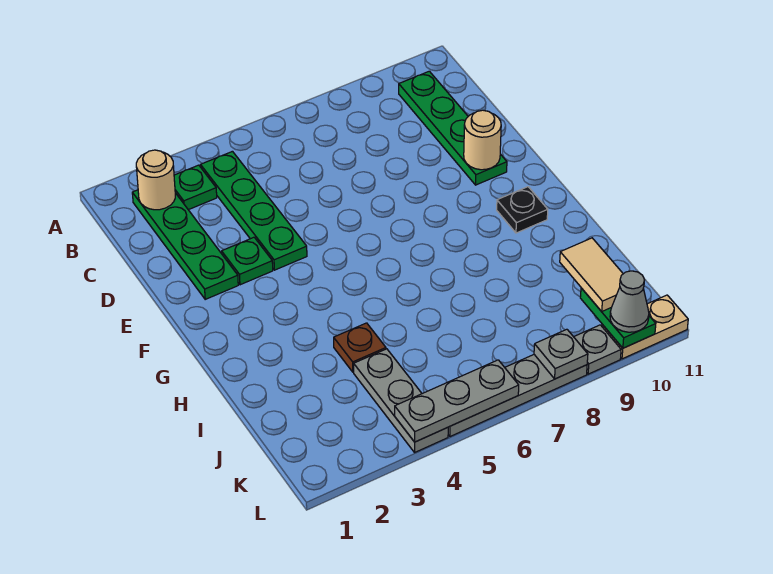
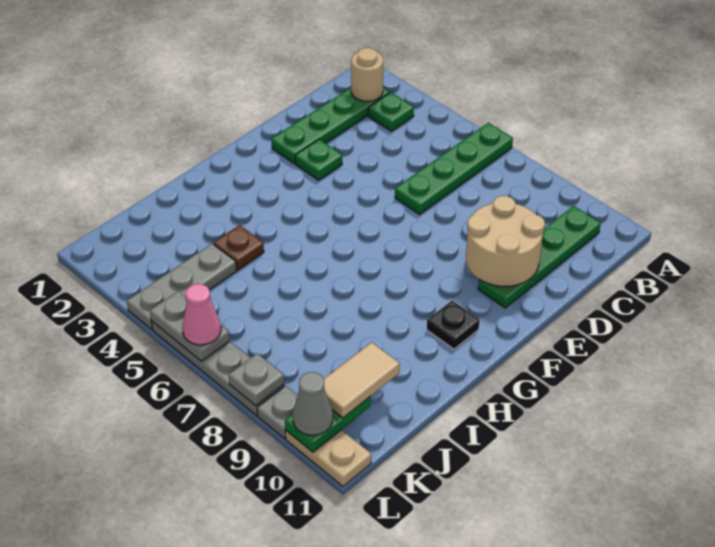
green plate B4:E4 level 1 -> green plate A6:D6 level 1
tan round brick E10 level 2 -> tan round brick D9:E10 level 2
grey plate L4:L6 level 2 -> grey plate L5:L6 level 2
none -> pink cone L6 level 3

